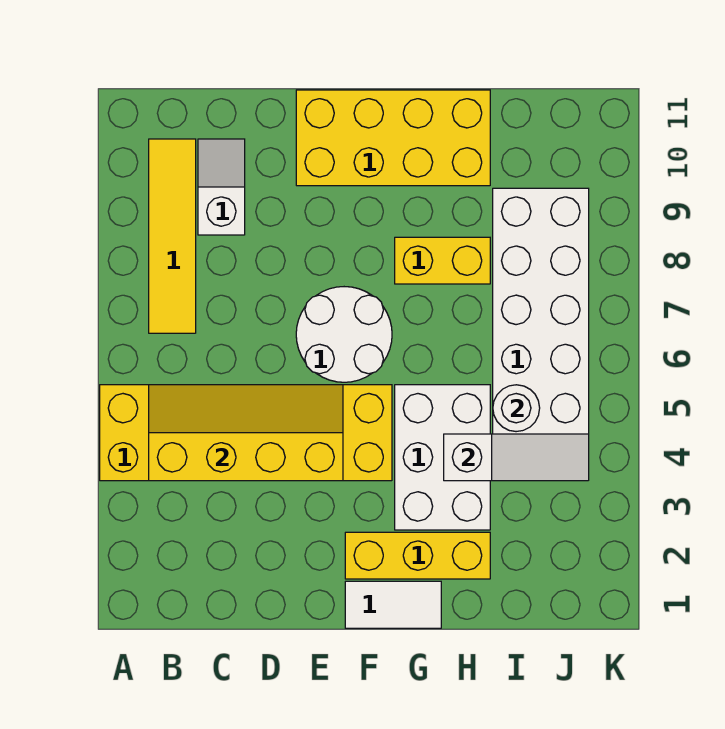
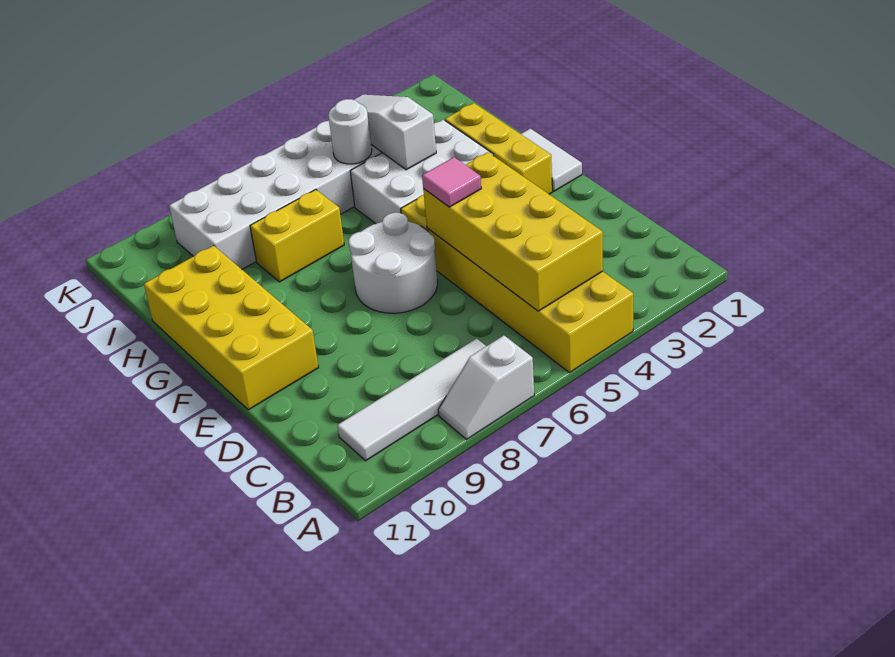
yellow slope B4:E5 level 2 top 4 -> yellow brick B4:E5 level 2
yellow tile B7:B10 level 1 -> white tile B7:B10 level 1
white slope C9:C10 level 1 top 9 -> white slope A7:A8 level 1 top 7
none -> pink tile E5 level 3
yellow brick G8:H8 level 1 -> yellow brick H7:H8 level 1

